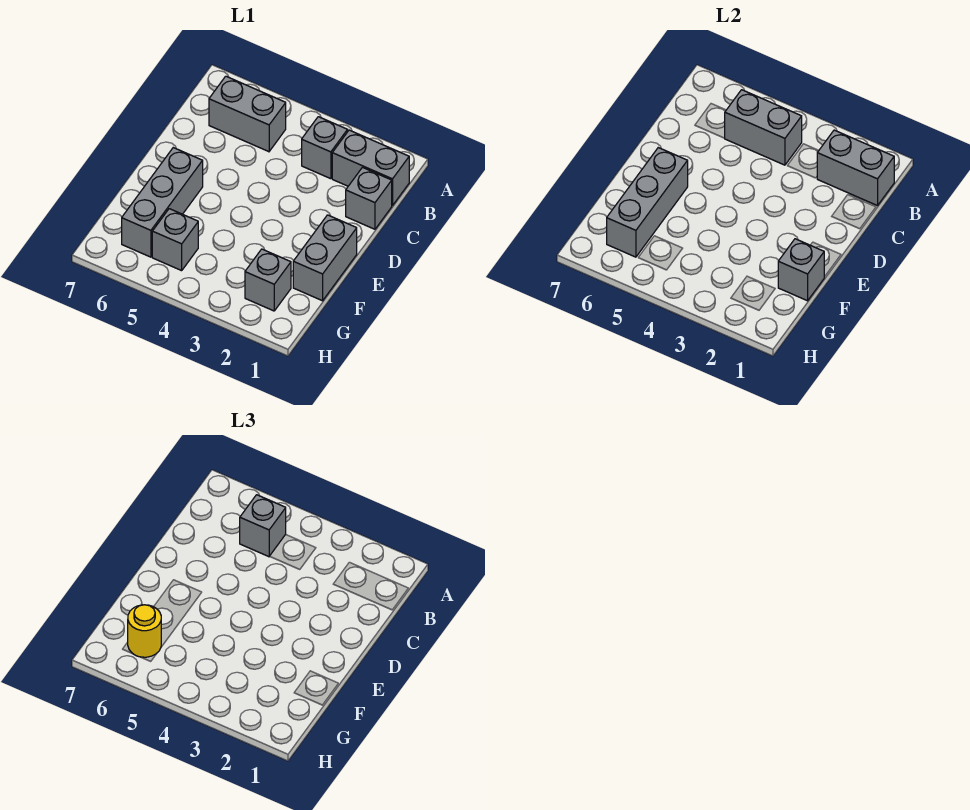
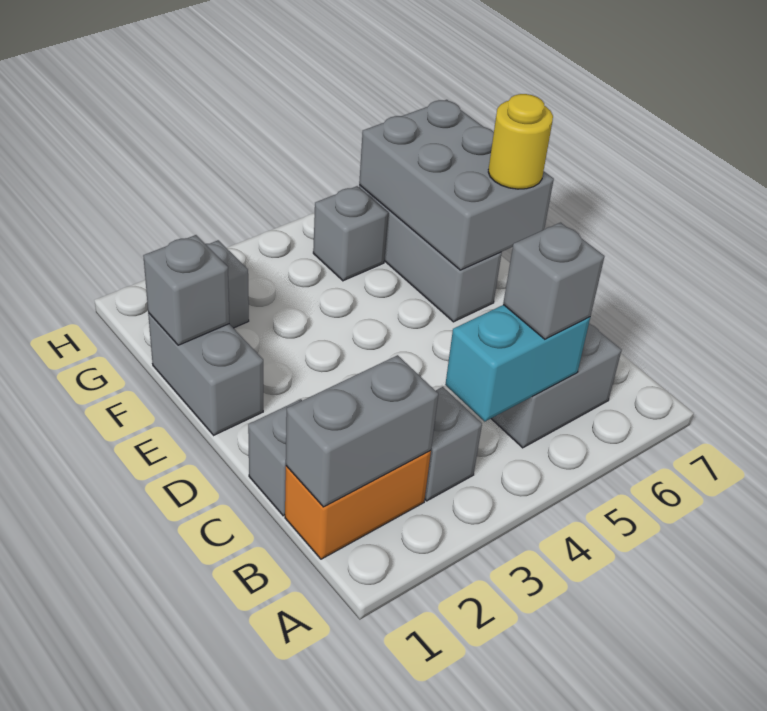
grey brick B1:B2 level 1 -> orange brick B1:B2 level 1
grey brick B4:B5 level 2 -> cyan brick B4:B5 level 2
grey brick E6:G6 level 2 -> grey brick E6:G7 level 2
yellow round brick G6 level 3 -> yellow round brick E7 level 3

